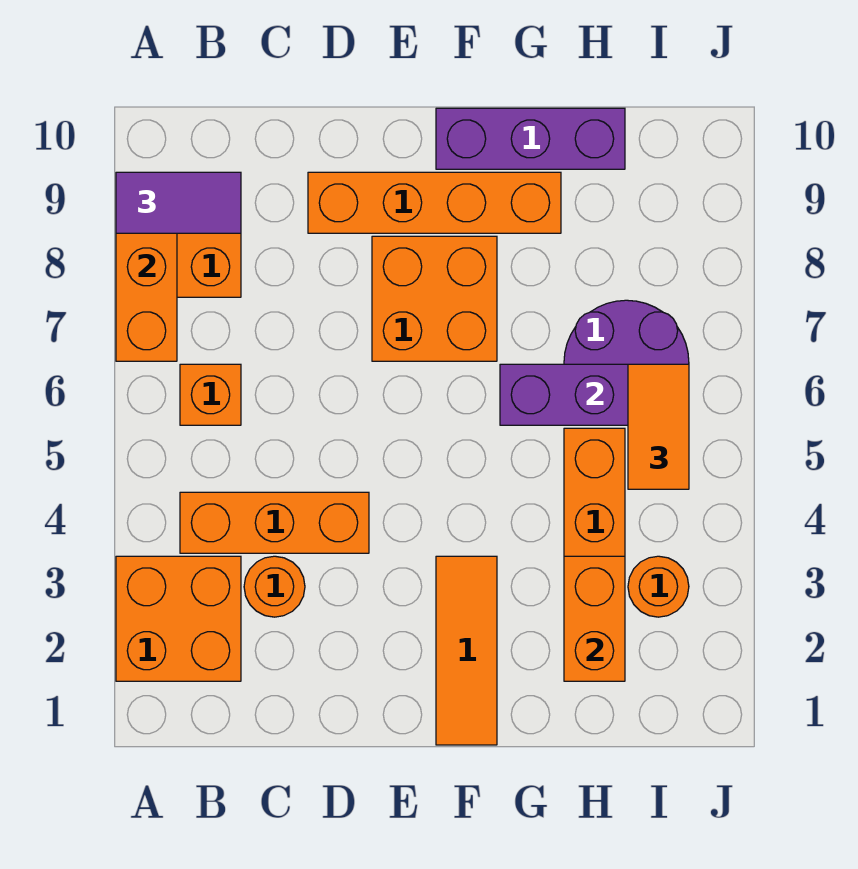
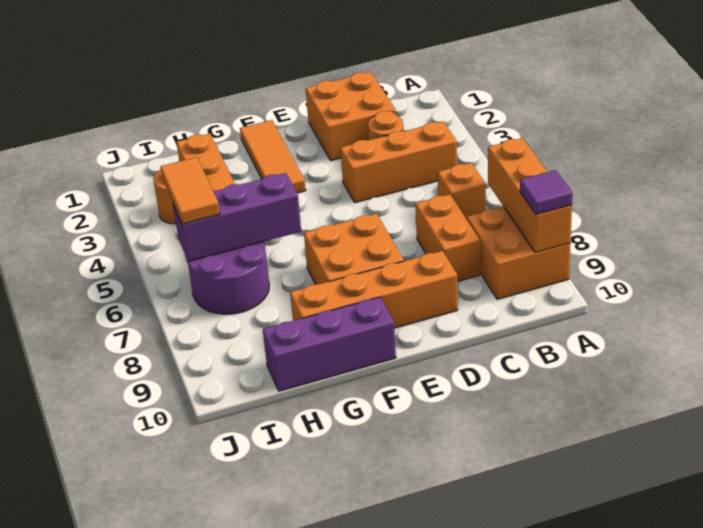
orange brick A2:B3 level 1 -> orange brick C1:D2 level 1
purple tile A9:B9 level 3 -> purple tile A9 level 3
orange brick H2:H3 level 2 -> orange brick C7:C8 level 1

